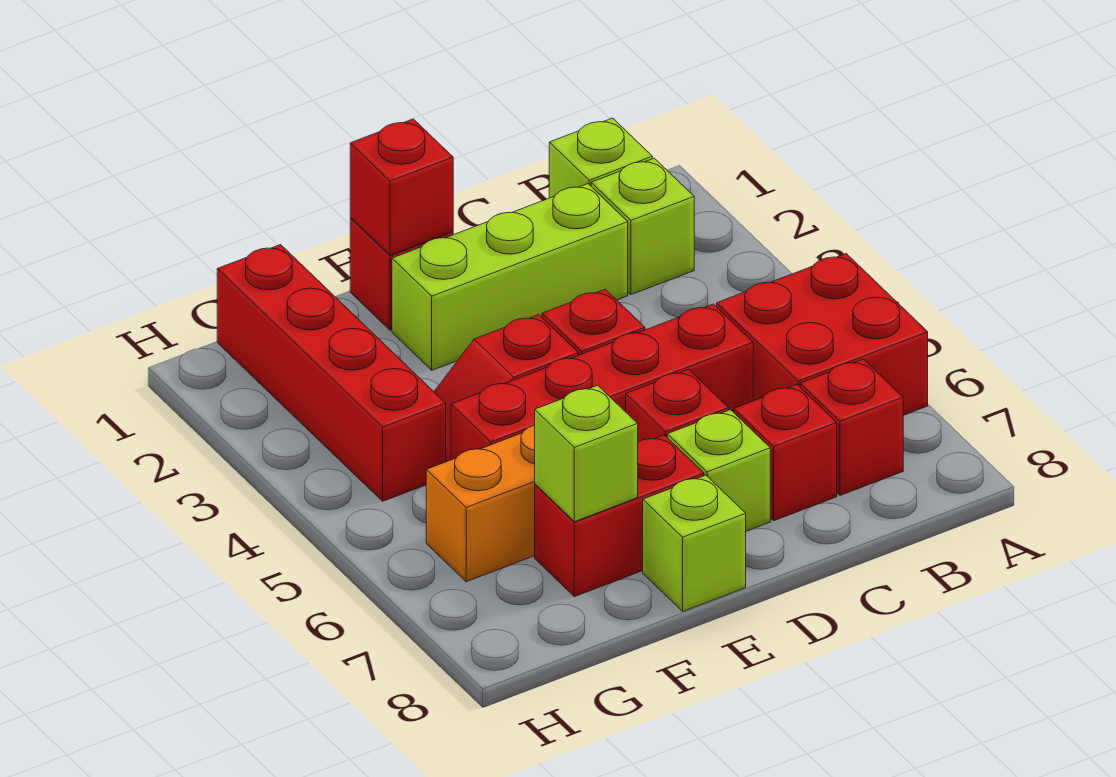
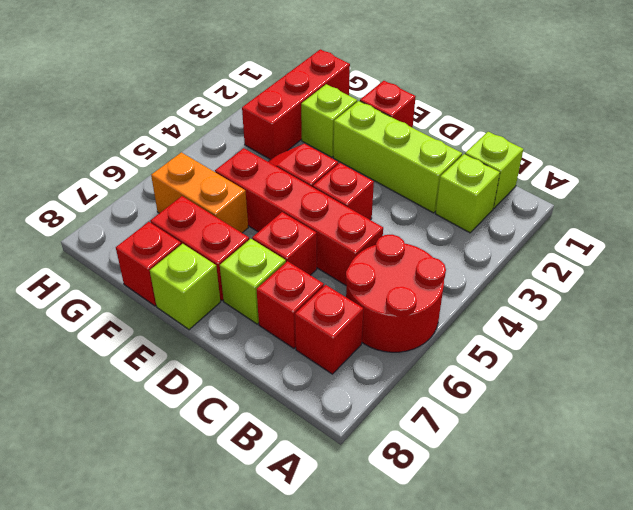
red brick A5:B6 level 1 -> red round brick A5:B6 level 1
red brick E1 level 2 -> red brick F8 level 1
lime brick F7 level 2 -> lime brick F2 level 1
red brick G1:G4 level 1 -> red brick G1:G3 level 1

